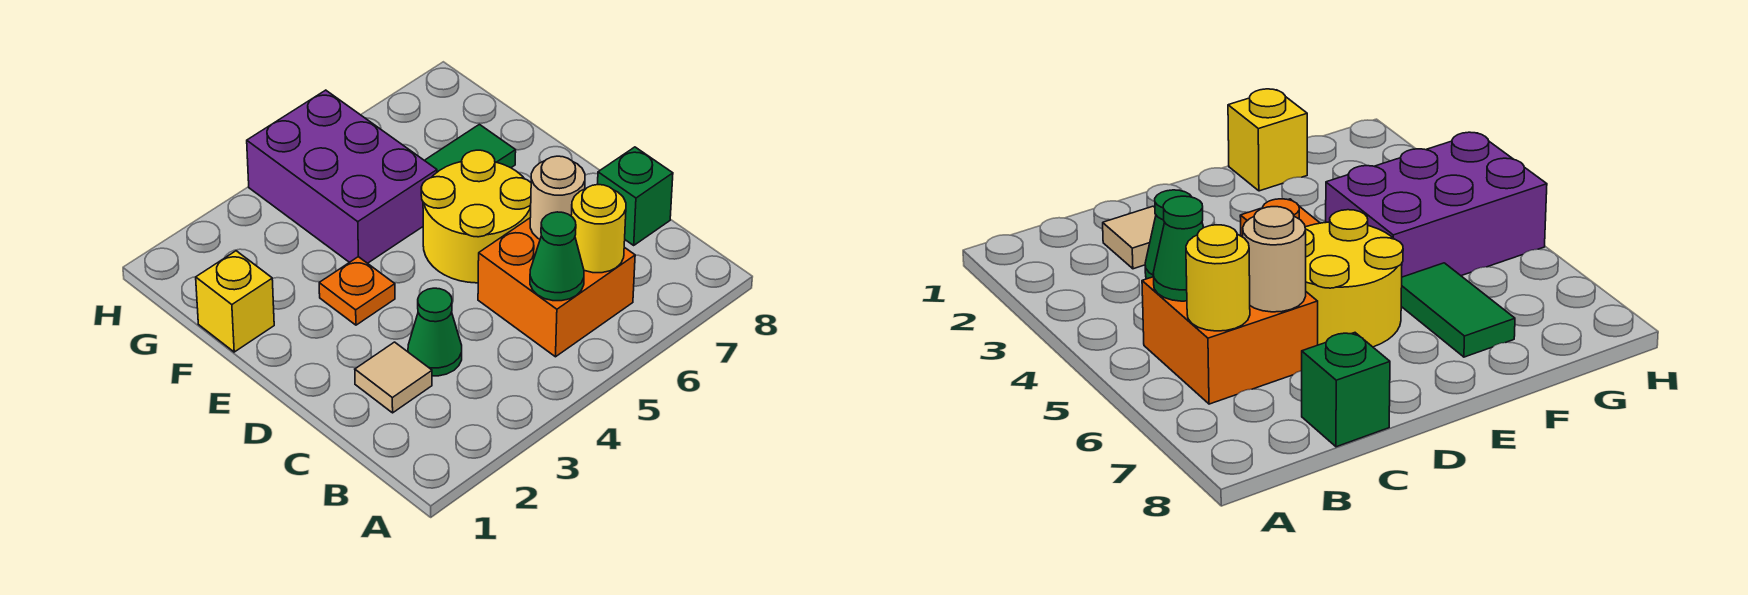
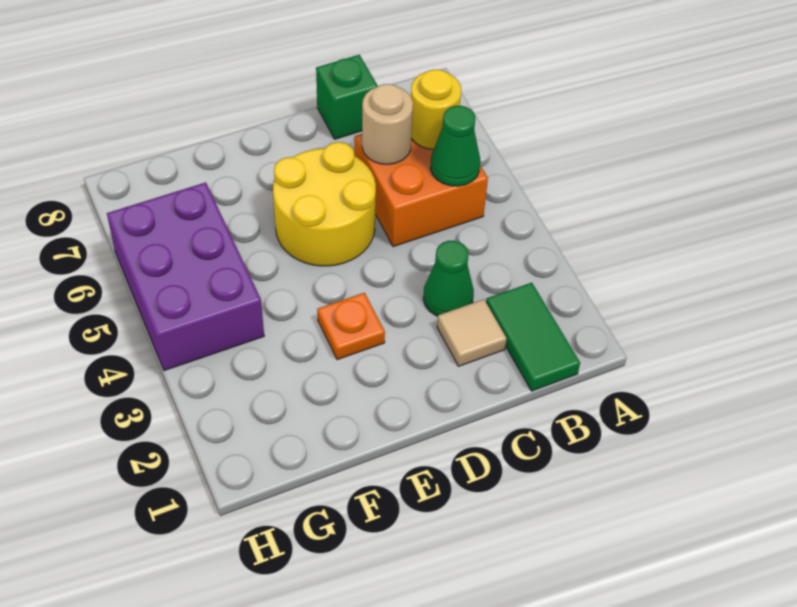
yellow brick F1 level 1 -> none
purple brick F4:H5 level 1 -> purple brick G4:H6 level 1
green tile F6:F7 level 1 -> green tile B1:B2 level 1

